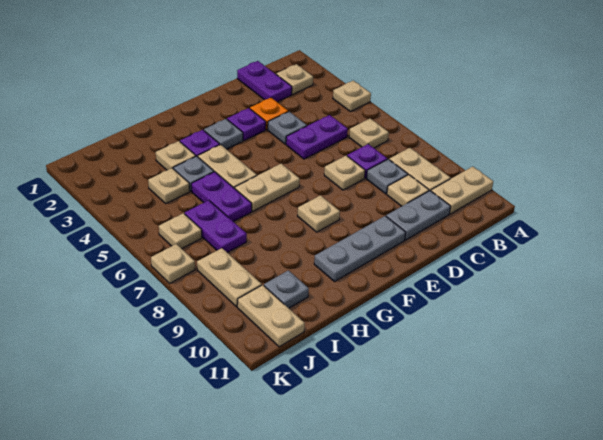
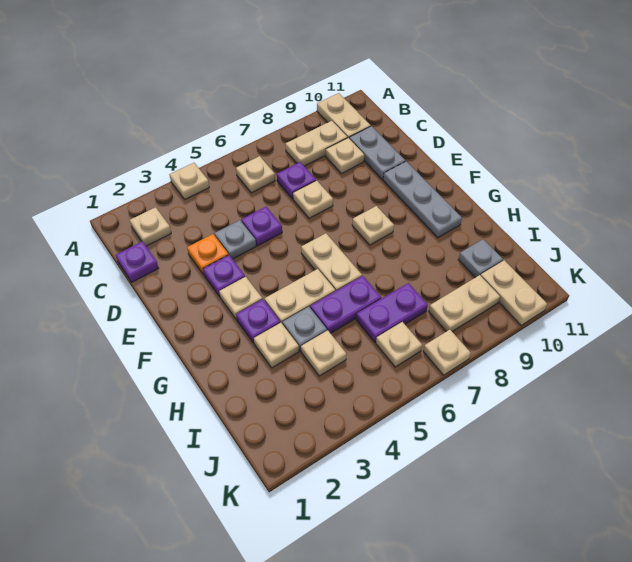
purple plate C1:C2 level 1 -> purple plate C1 level 1
purple plate C5:D5 level 1 -> purple plate D5 level 1
grey plate C8 level 1 -> none
grey plate F3 level 1 -> tan plate F3 level 1
tan plate J10:J11 level 1 -> tan plate J10:K10 level 1

